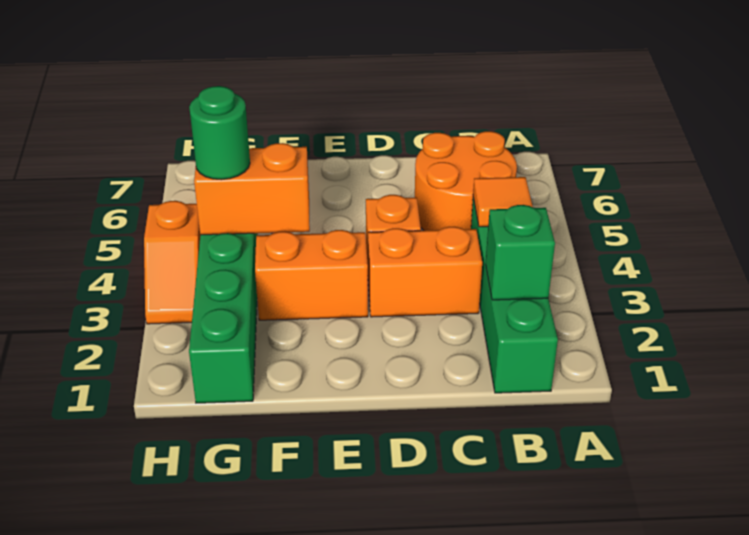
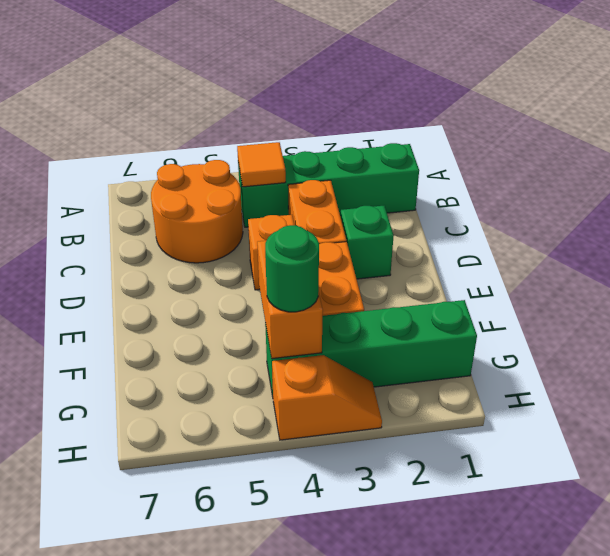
green brick B2 level 2 -> green brick D2 level 1

